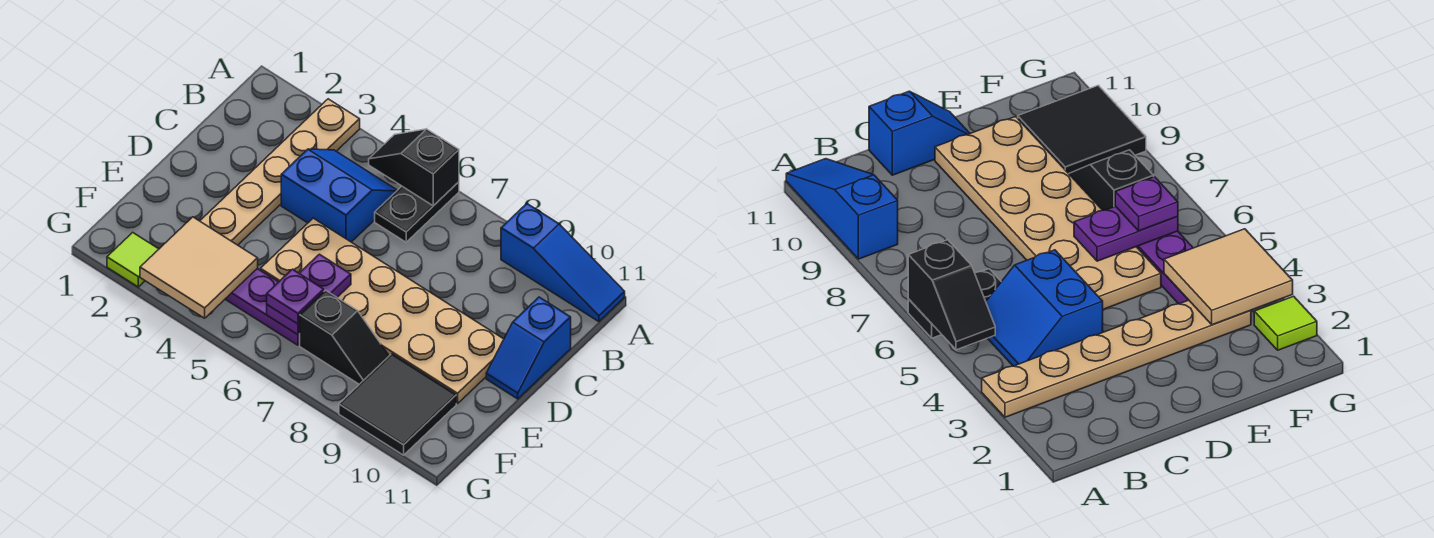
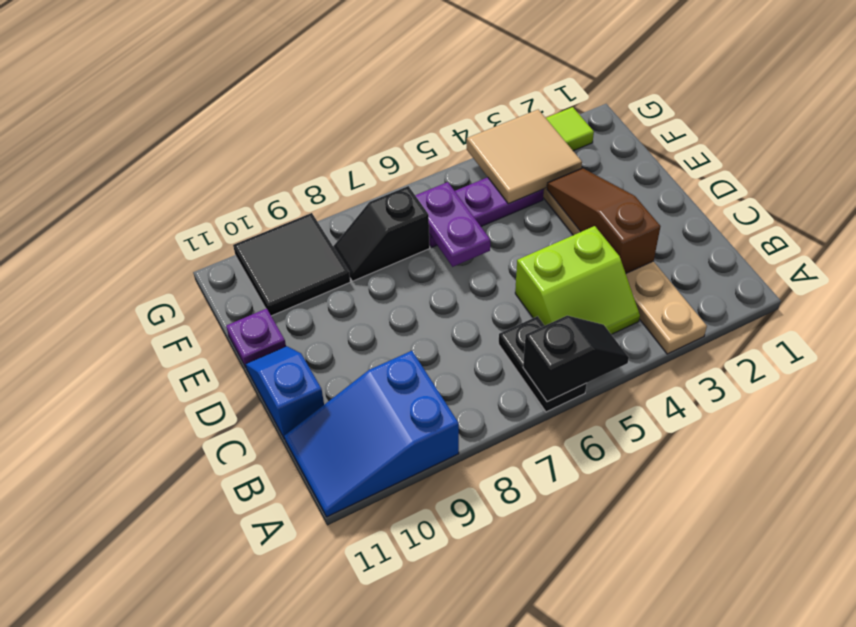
blue slope A9:A11 level 1 top 9 -> blue slope A9:B11 level 1 top 9
blue slope B4:C5 level 1 top C -> lime slope B4:C5 level 1 top C
none -> brown slope C3:E3 level 2 top C
tan plate D5:E10 level 1 -> none
purple plate F6 level 3 -> purple plate E11 level 1

